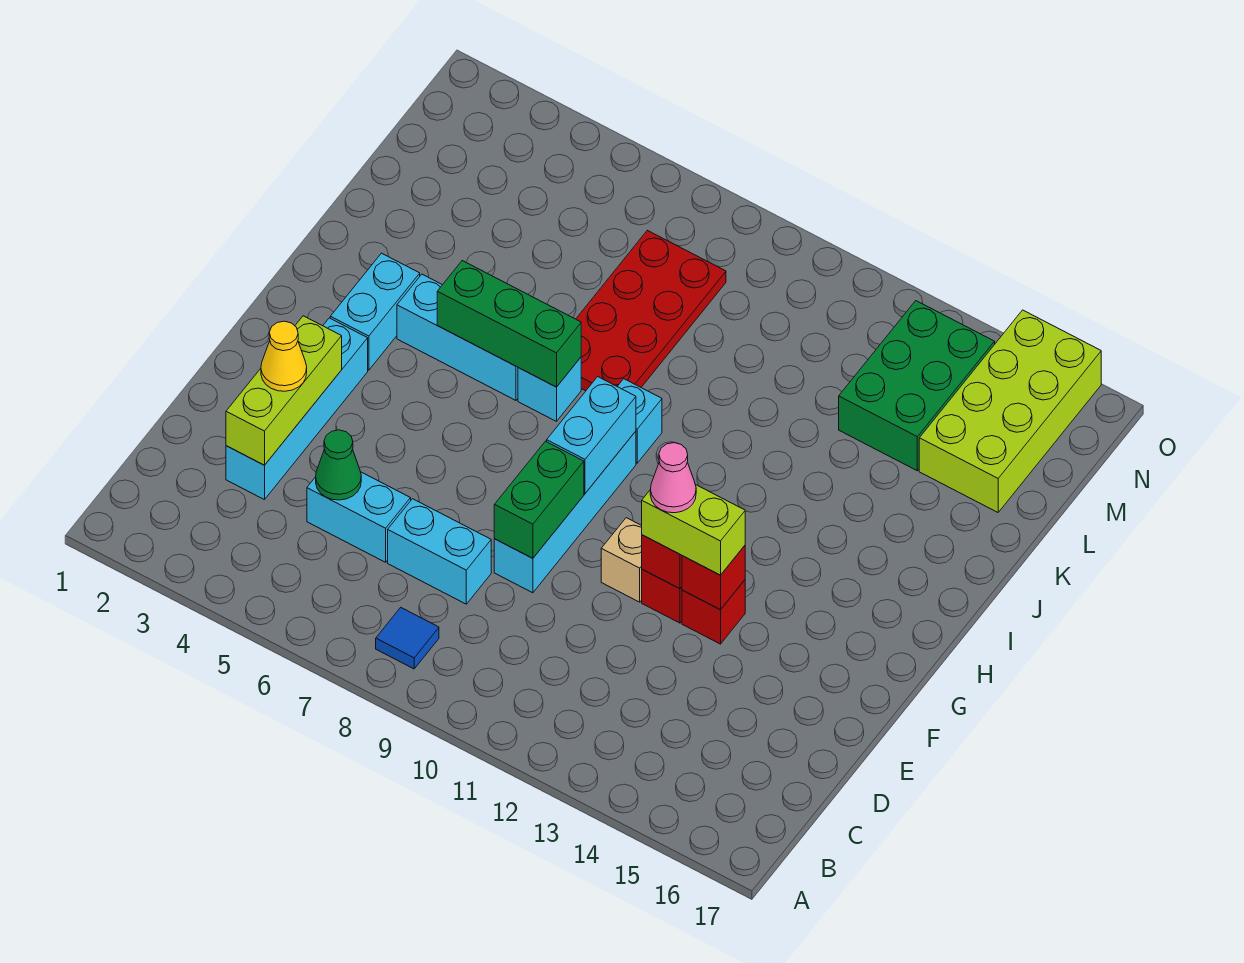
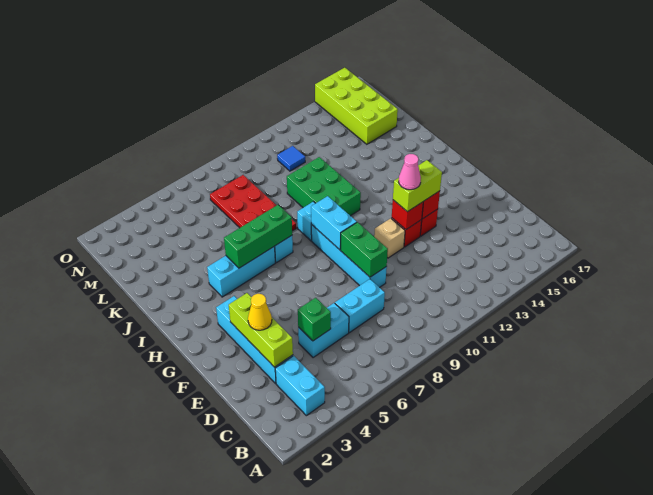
blue tile B8 level 1 -> blue tile M11 level 1
green cone D5 level 2 -> green brick D5 level 2
cyan brick H3:I3 level 1 -> cyan brick B3:C3 level 1
green brick L13:N14 level 1 -> green brick I10:K11 level 1

